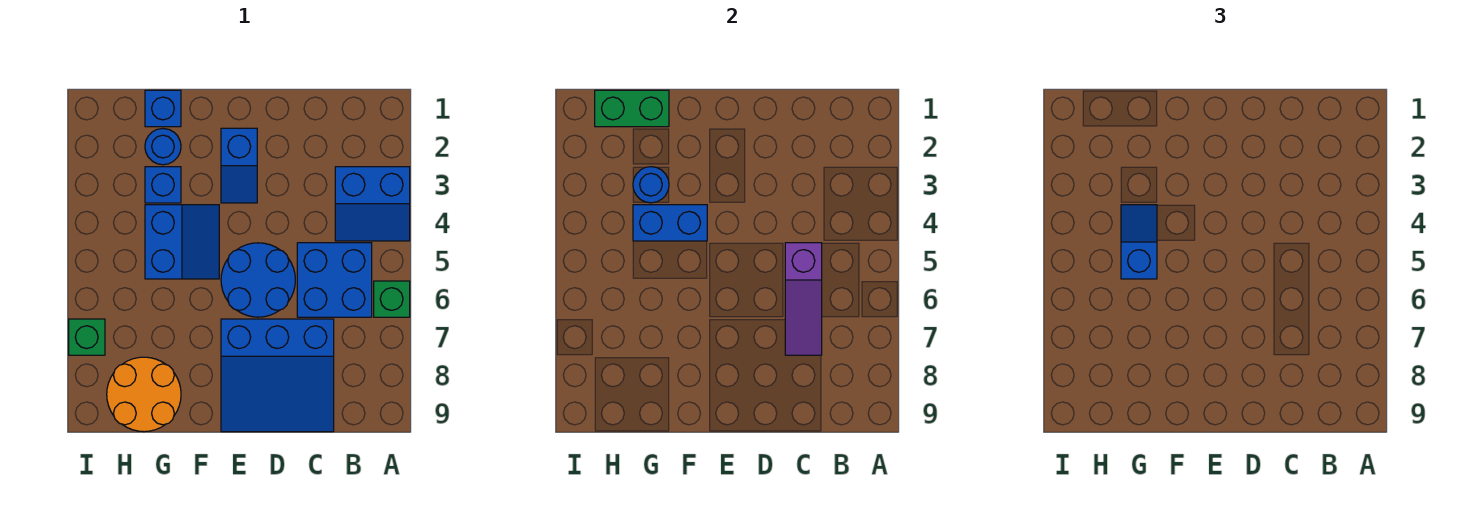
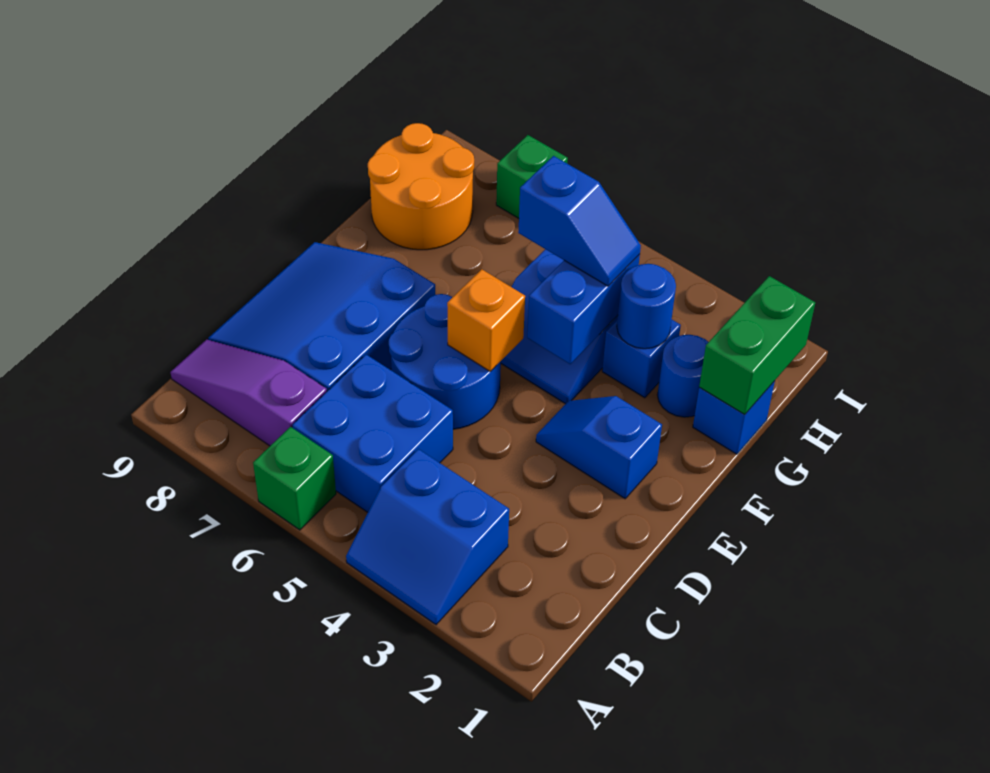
blue slope A3:B4 level 1 top 3 -> blue slope A3:B4 level 1 top B
purple slope C5:C7 level 2 top 5 -> purple slope B7:B9 level 1 top 7
none -> orange brick E5 level 2

